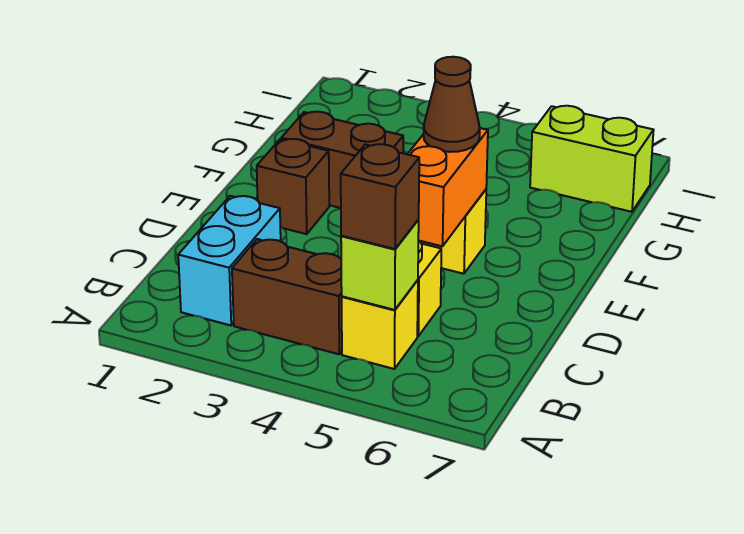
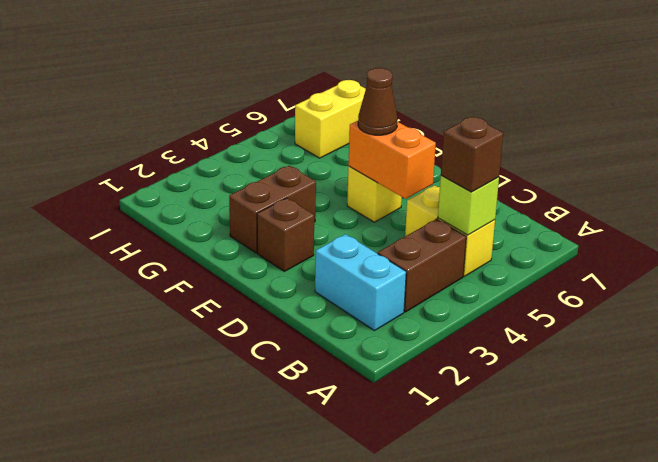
lime brick H6:H7 level 1 -> yellow brick H6:H7 level 1

